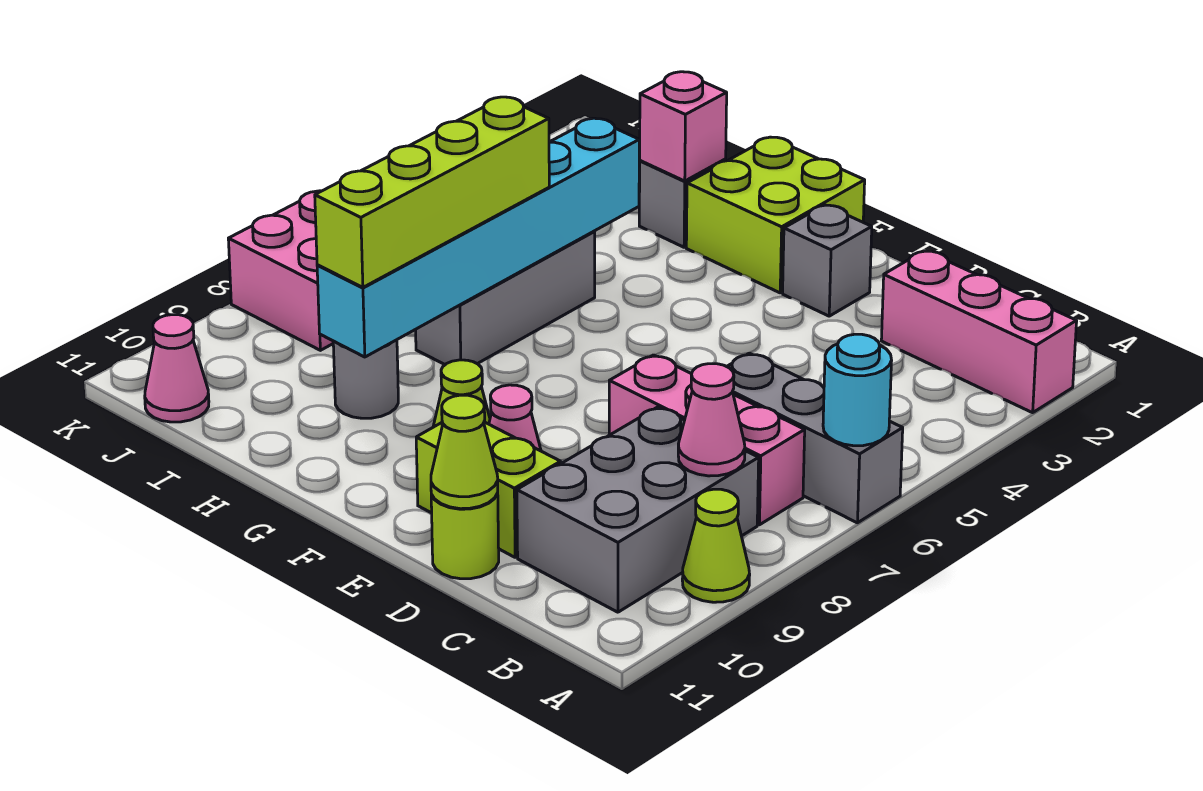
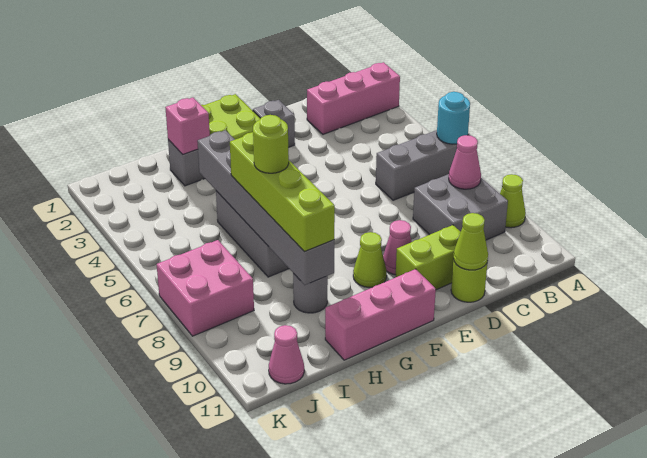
pink brick B7:D7 level 1 -> pink brick F11:H11 level 1
grey brick B8:C10 level 1 -> grey brick B8:C9 level 1
cyan brick H4:H9 level 2 -> grey brick H4:H9 level 2
none -> lime round brick H7 level 4

